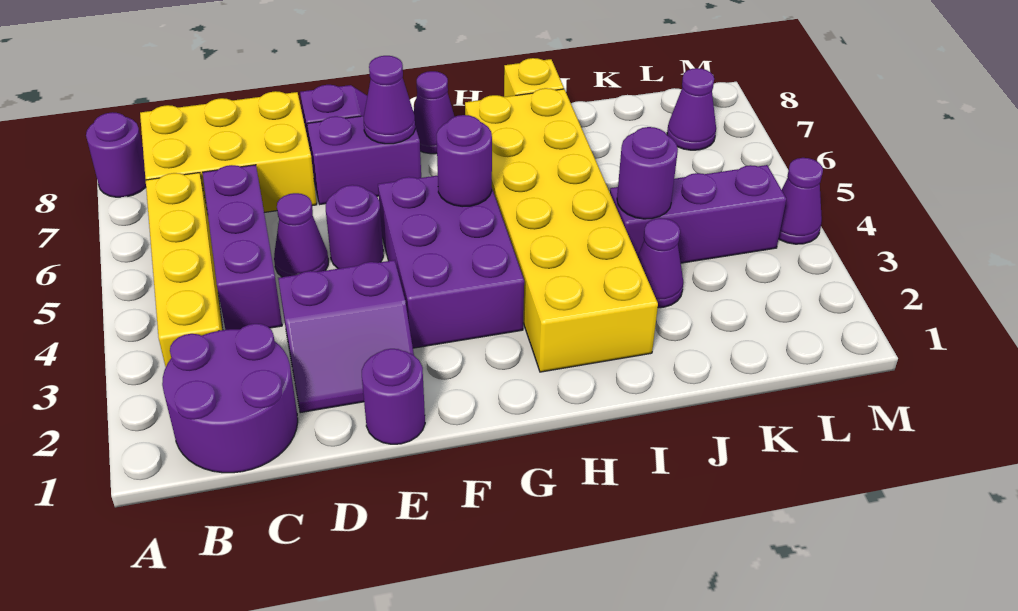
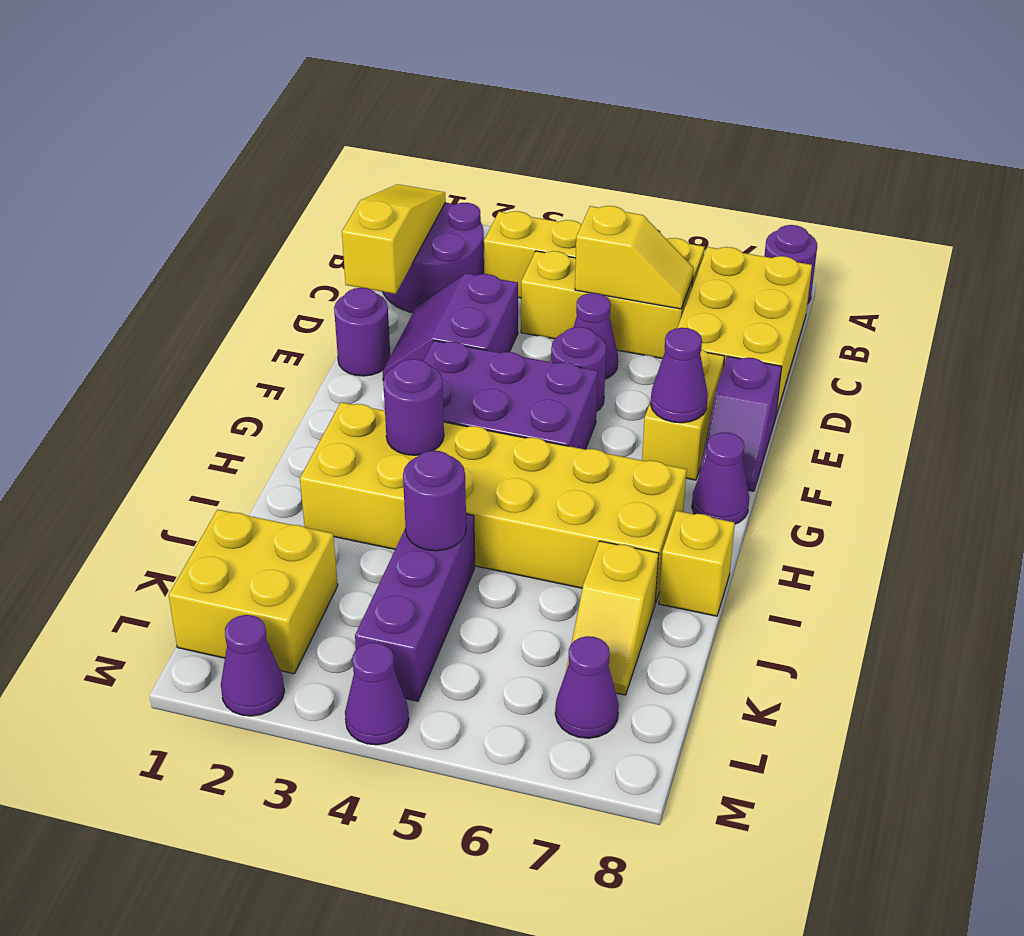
none -> yellow slope B1:D1 level 2 top D
purple brick C4:C6 level 1 -> yellow brick C4:C6 level 1
none -> yellow slope C5:C6 level 2 top 5
purple brick E7:F7 level 1 -> yellow brick E7:F7 level 1
purple round brick G5 level 2 -> purple round brick H3 level 2
purple cone J3 level 1 -> purple cone M2 level 1
none -> yellow slope J7:K7 level 1 top J
none -> yellow brick K1:L2 level 1

